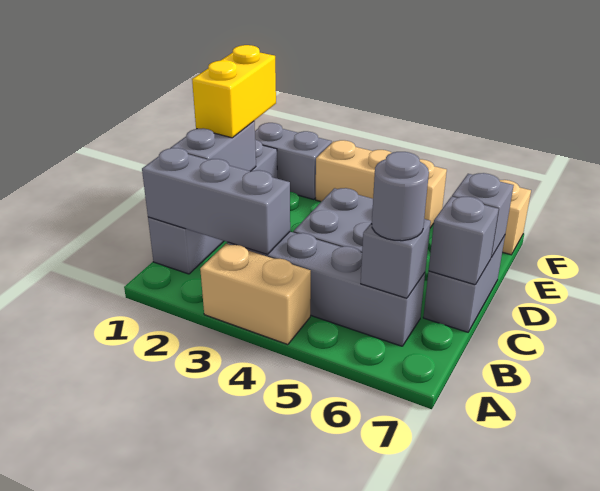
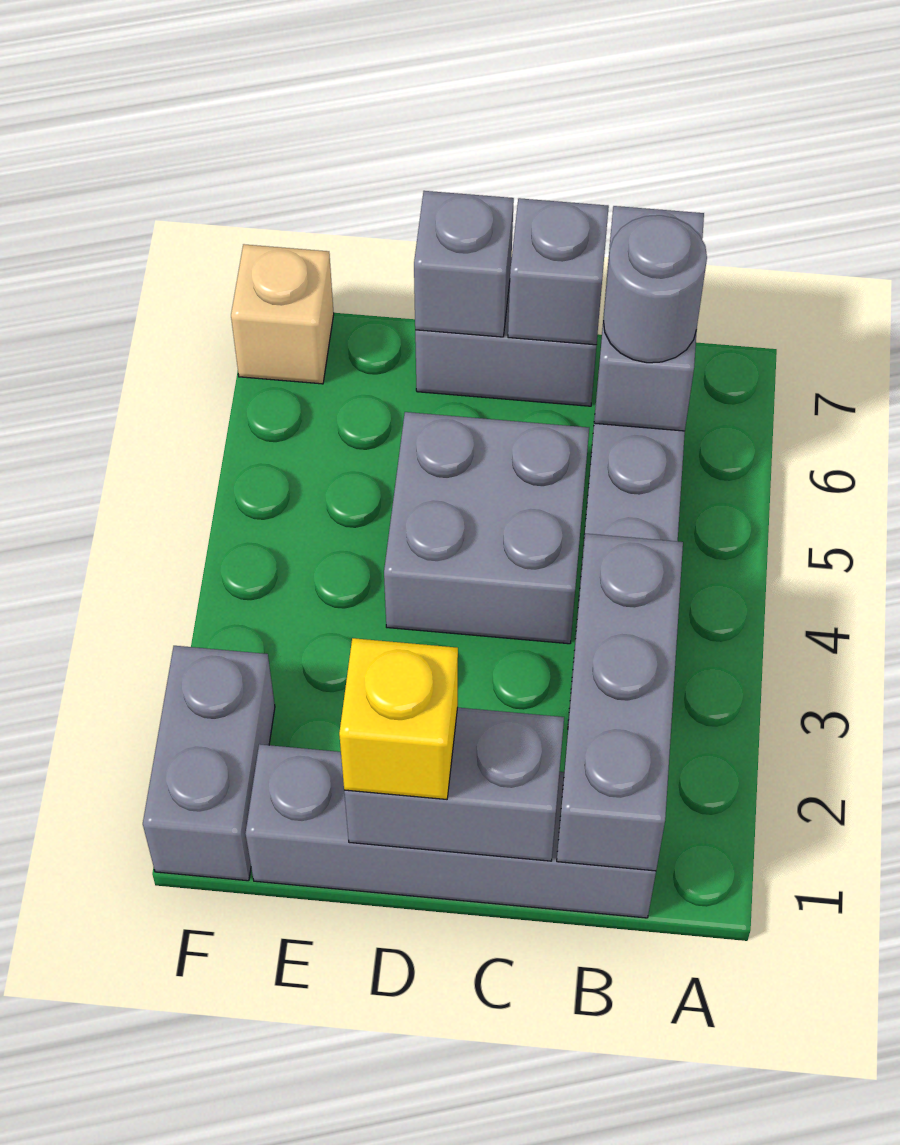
tan brick A3:A4 level 1 -> none
grey brick B6 level 2 -> grey brick B6:B7 level 2
yellow brick D1:E1 level 3 -> yellow brick D1 level 3
tan brick F3:F5 level 1 -> none

